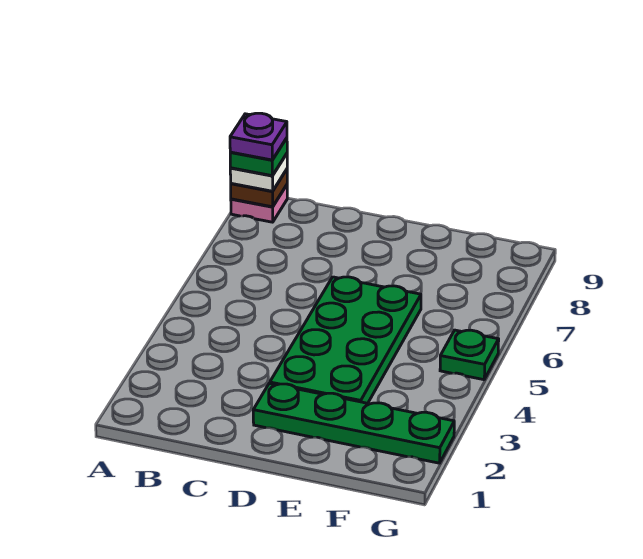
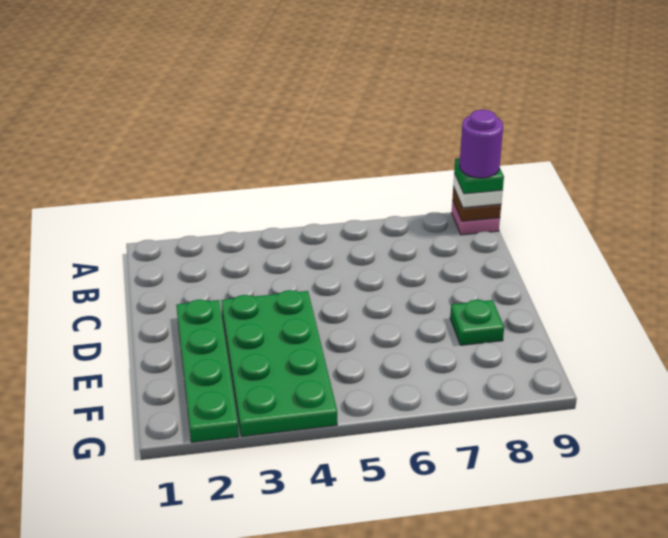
purple plate A9 level 5 -> purple round brick A9 level 5
green plate D3:E6 level 1 -> green plate D3:G4 level 1
green plate G5 level 1 -> green plate E8 level 1

